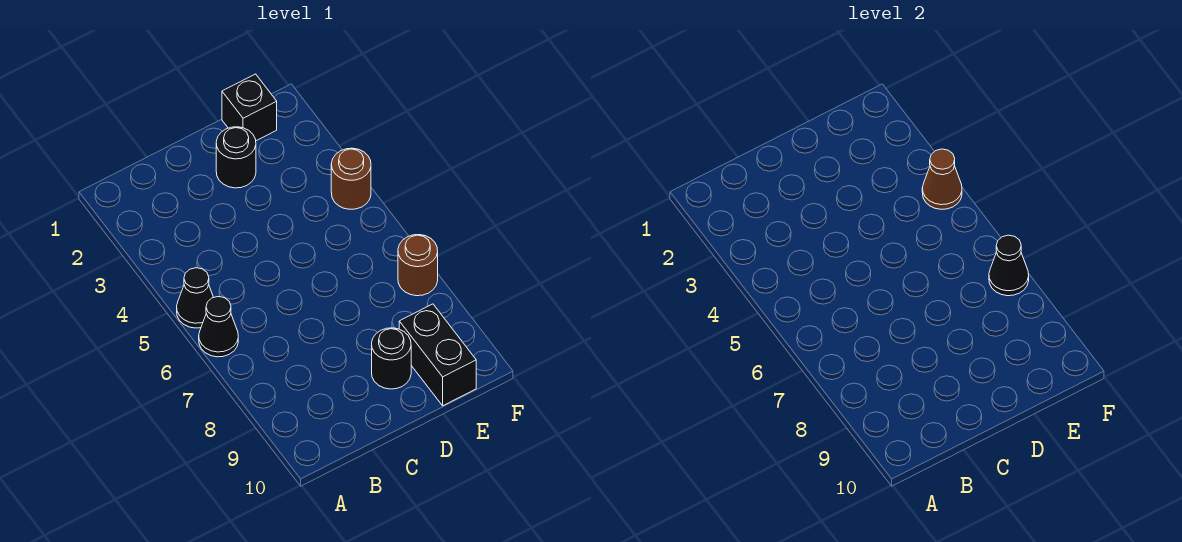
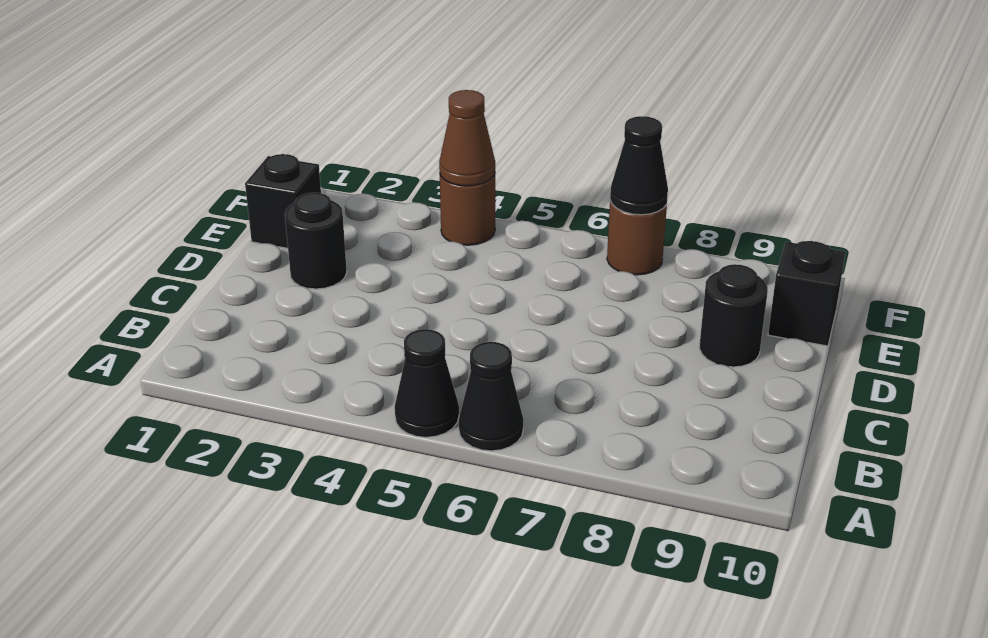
black brick E9:E10 level 1 -> black brick E10 level 1

